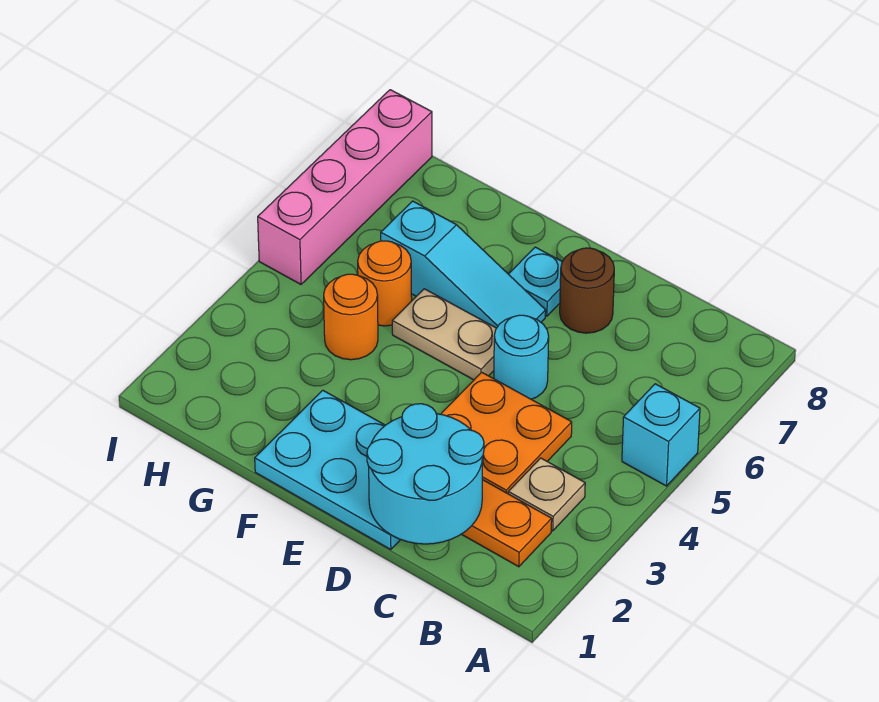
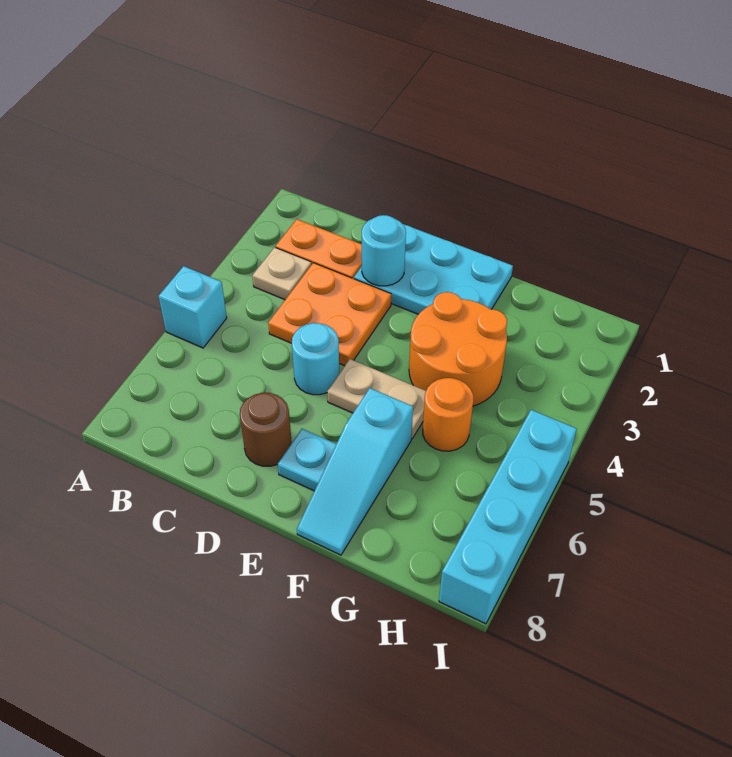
cyan round brick C1:D2 level 2 -> cyan round brick D2 level 2
cyan slope E6:G6 level 1 top G -> cyan slope F6:F8 level 1 top 6
orange round brick G4 level 1 -> orange round brick F3:G4 level 1
pink brick I5:I8 level 1 -> cyan brick I5:I8 level 1

